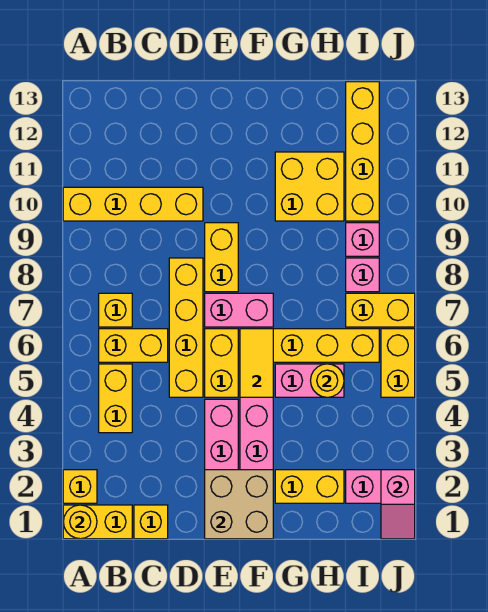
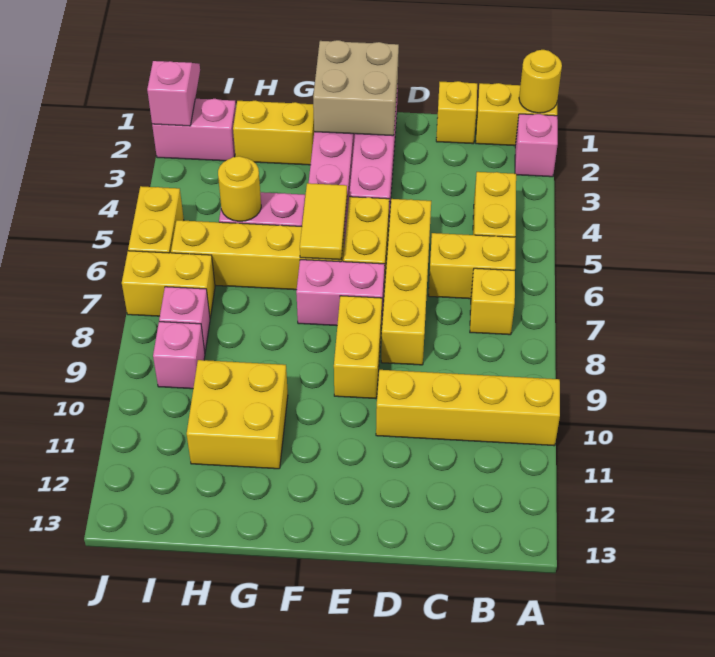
yellow brick A2 level 1 -> pink brick A2 level 1
yellow brick I10:I13 level 1 -> none

